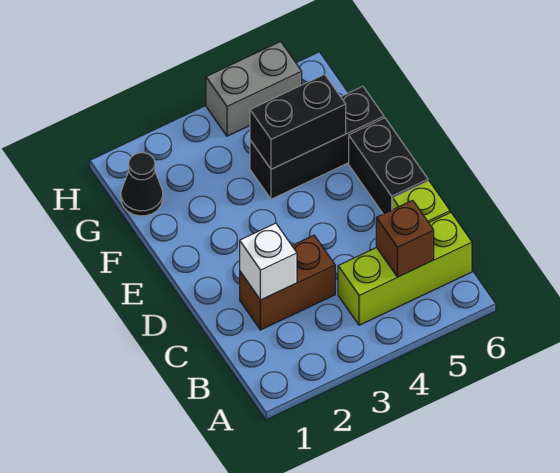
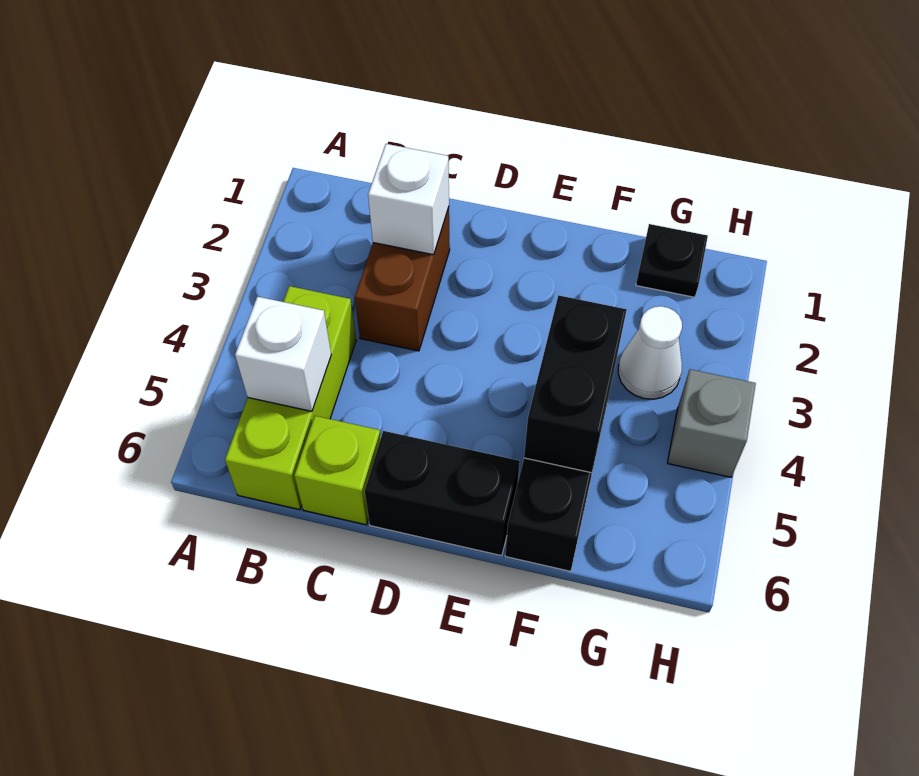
brown brick B5 level 2 -> white brick B5 level 2
black cone G1 level 1 -> black plate G1 level 1
none -> white cone G3 level 1
grey brick H4:H5 level 1 -> grey brick H4 level 1

